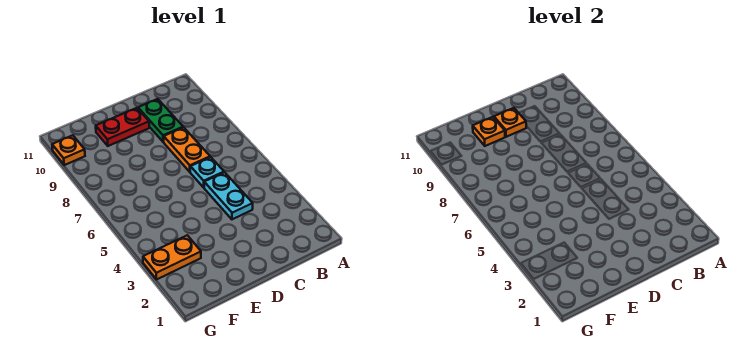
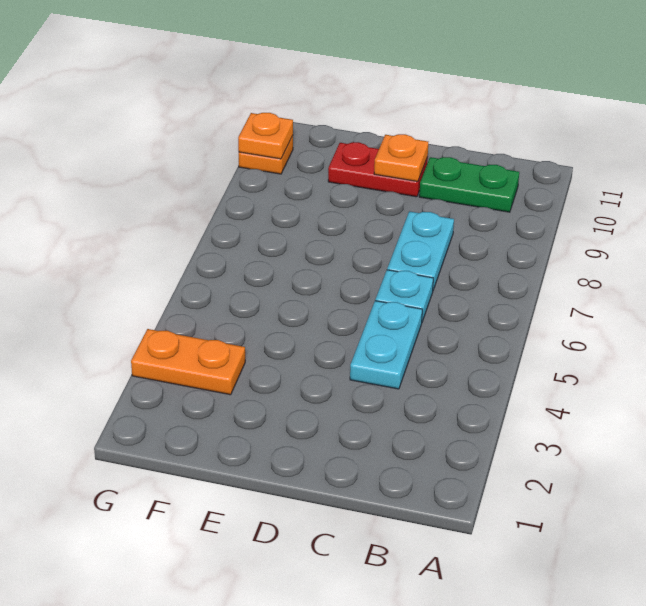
orange plate C7:C8 level 1 -> cyan plate C7:C8 level 1
green plate C9:C10 level 1 -> green plate B10:C10 level 1
orange plate E10 level 2 -> orange plate G10 level 2

